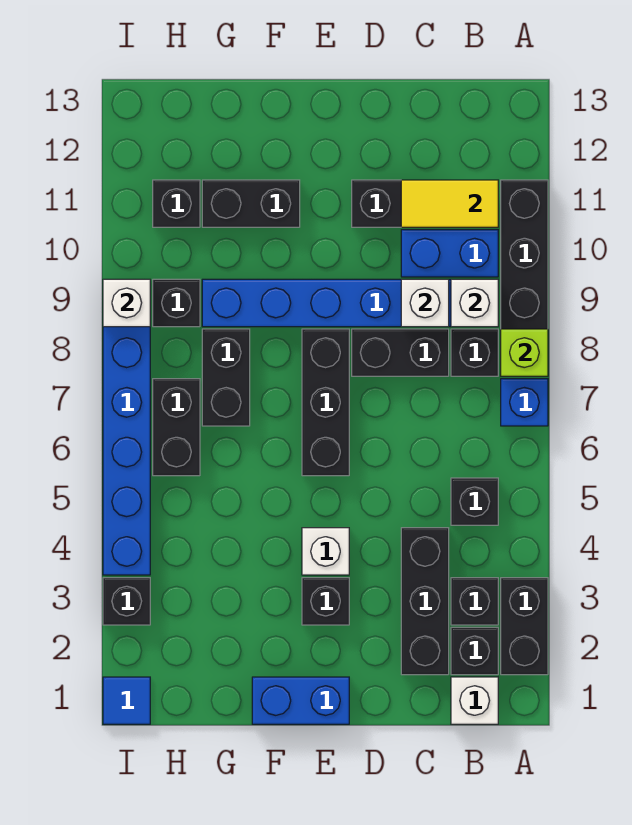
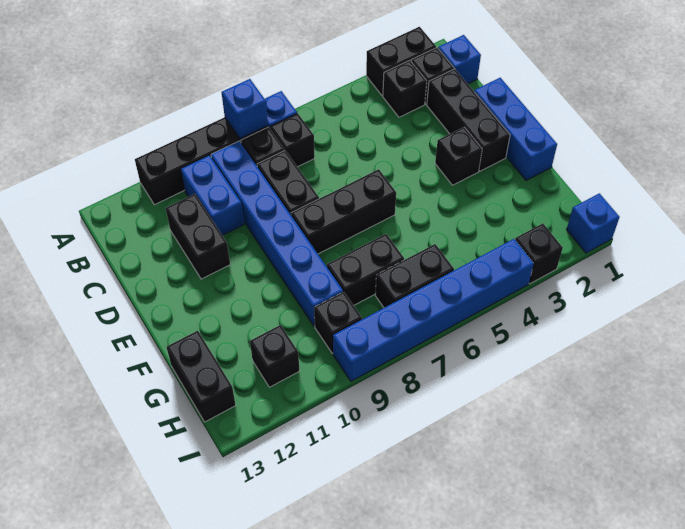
lime brick A8 level 2 -> blue brick A8 level 2
white brick B1 level 1 -> blue brick B1 level 1
black brick B5 level 1 -> black brick B7 level 1
white brick B9 level 2 -> none
yellow tile B11:C11 level 2 -> none
black brick C2:C4 level 1 -> black brick C2:E2 level 1
white brick C9 level 2 -> none
blue brick E1:F1 level 1 -> blue brick D1:F1 level 1
white brick E4 level 1 -> none
black brick F11:G11 level 1 -> black brick G13:H13 level 1
blue tile I1 level 1 -> blue brick I1 level 1
white brick I9 level 2 -> none

